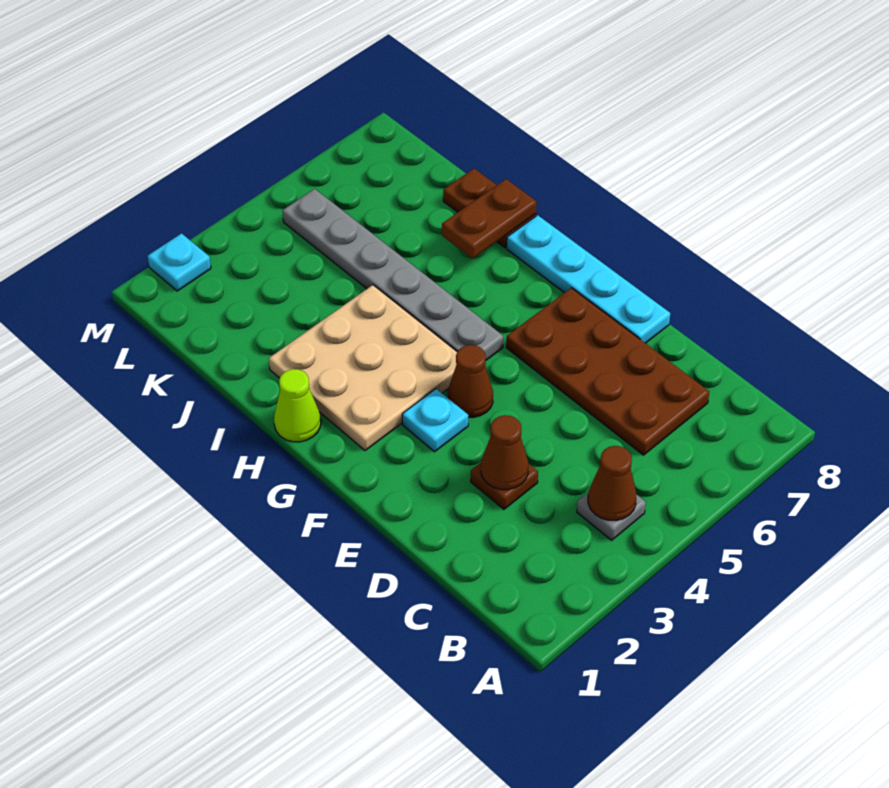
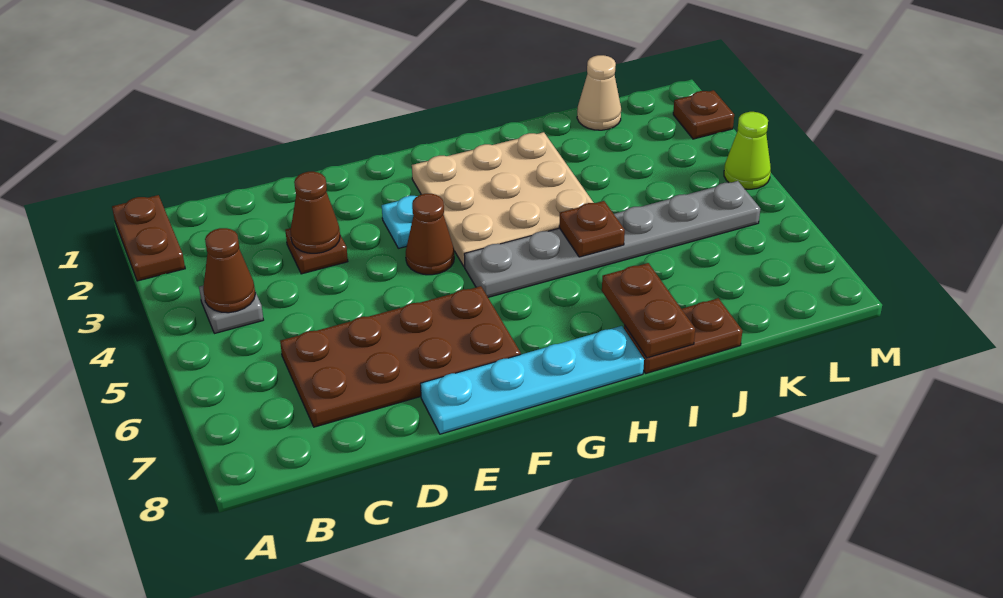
none -> brown plate A1:A2 level 1
lime cone H1 level 1 -> lime cone M4 level 1
none -> brown plate I5 level 2
none -> tan cone K1 level 1
cyan plate M2 level 1 -> brown plate M2 level 1

